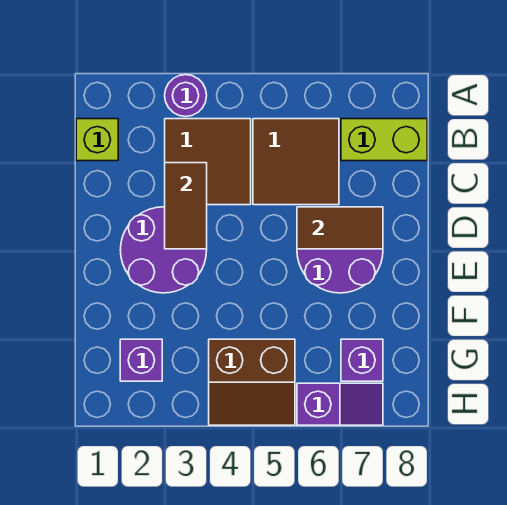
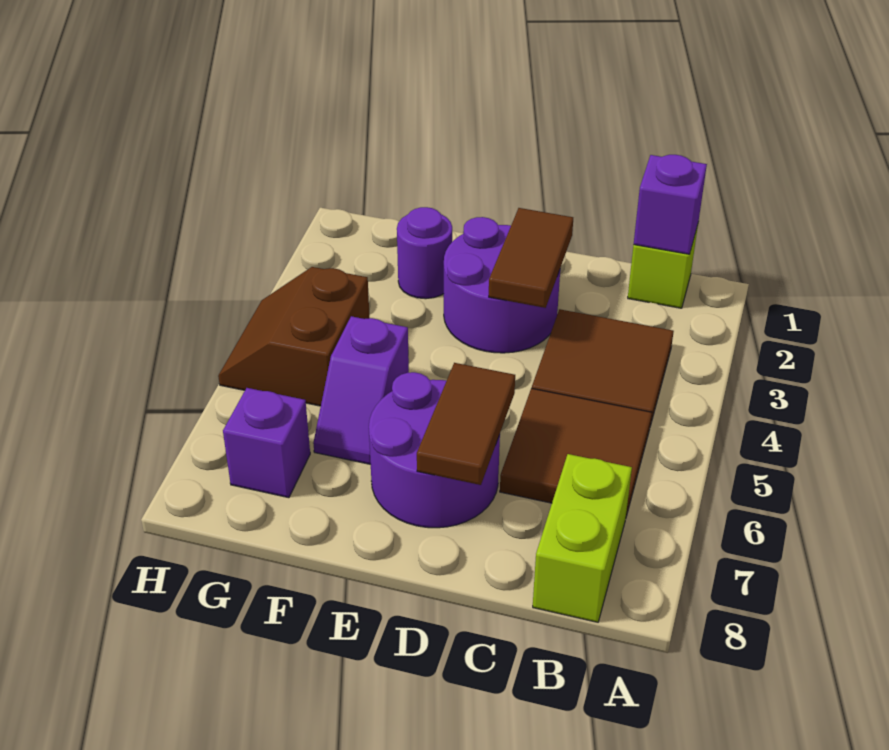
purple round brick A3 level 1 -> purple round brick F2 level 1
brown tile C3:D3 level 2 -> brown tile D2:D3 level 2
purple brick G2 level 1 -> purple brick B1 level 2
purple slope H6:H7 level 1 top 6 -> purple slope F5:F6 level 1 top 5

